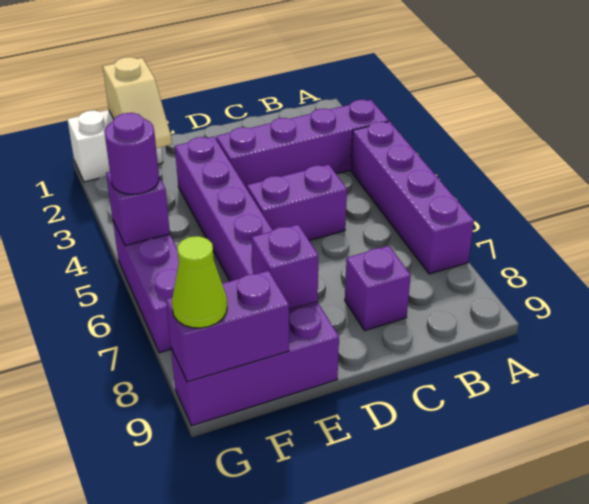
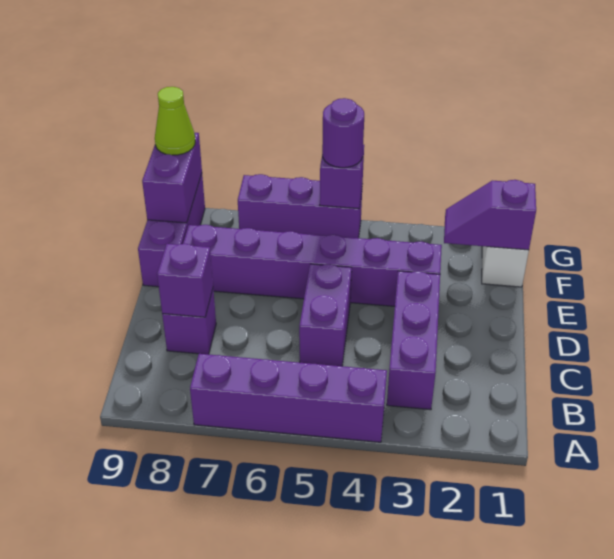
purple brick A3:D3 level 1 -> purple brick B3:D3 level 1
purple brick E8 level 2 -> purple brick C8 level 2
tan slope F1:F2 level 2 top 1 -> purple slope F1:F2 level 2 top 1

